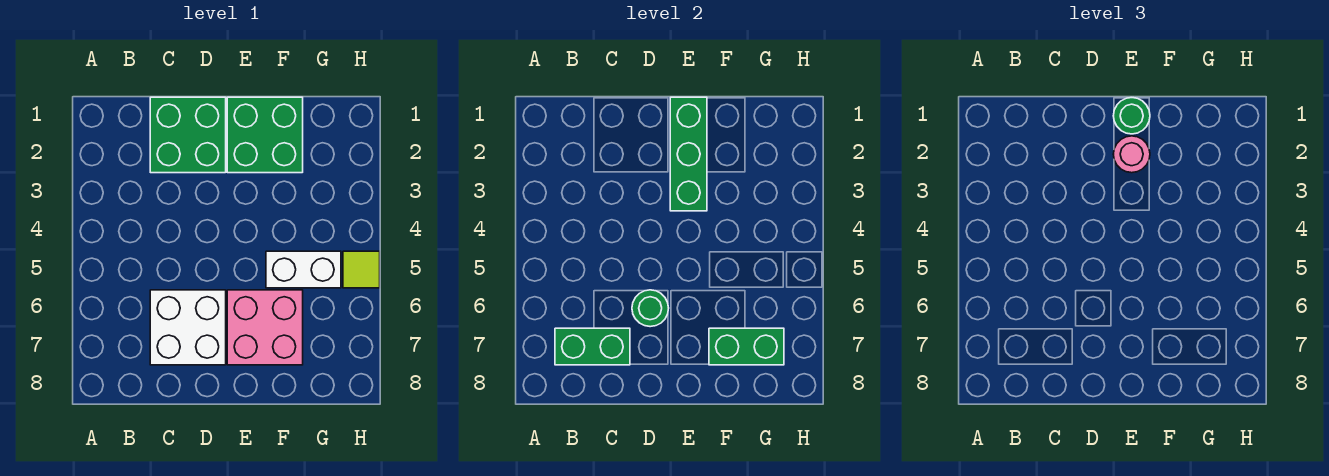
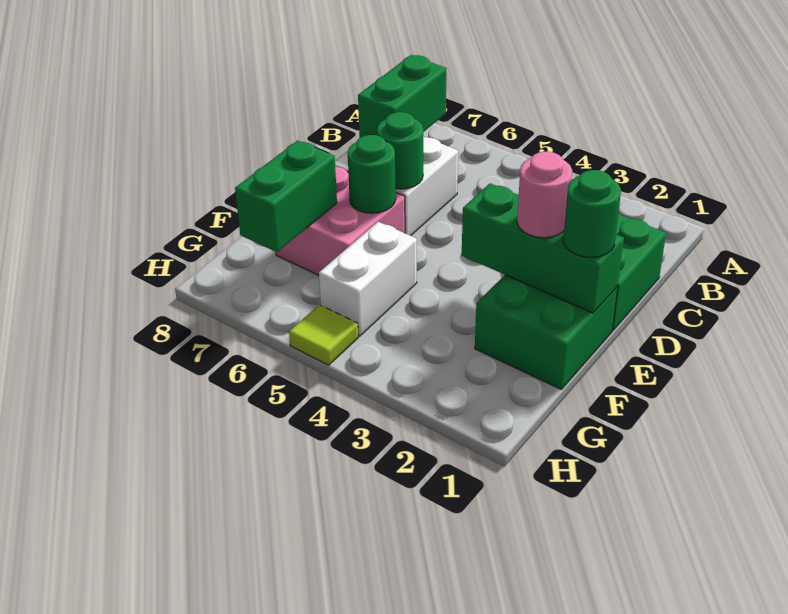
none -> green round brick E6 level 2

